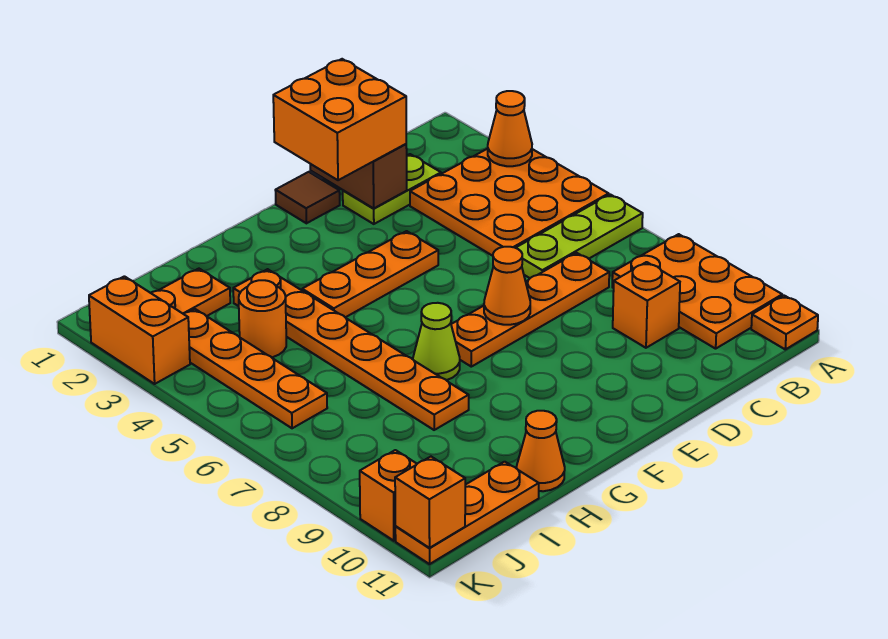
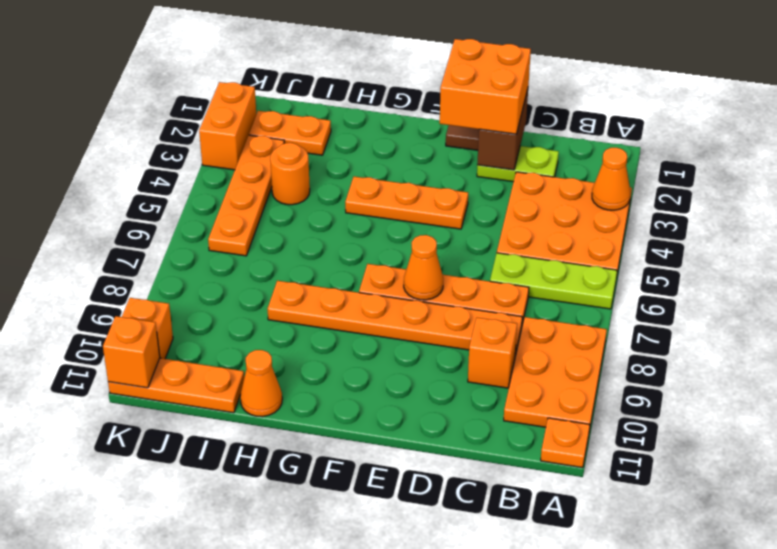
lime cone G7 level 1 -> none
orange plate H3:H8 level 1 -> orange plate C8:H8 level 1

